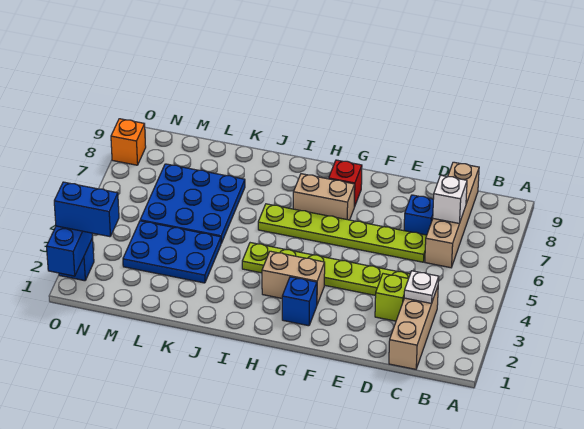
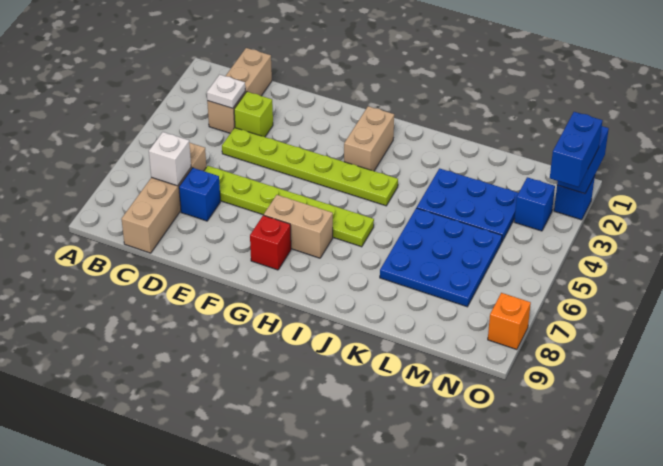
blue brick G2 level 1 -> blue brick N3 level 1
tan brick G3:H3 level 1 -> tan brick H2:H3 level 1
blue brick N2:O2 level 3 -> blue brick O2:O3 level 3

